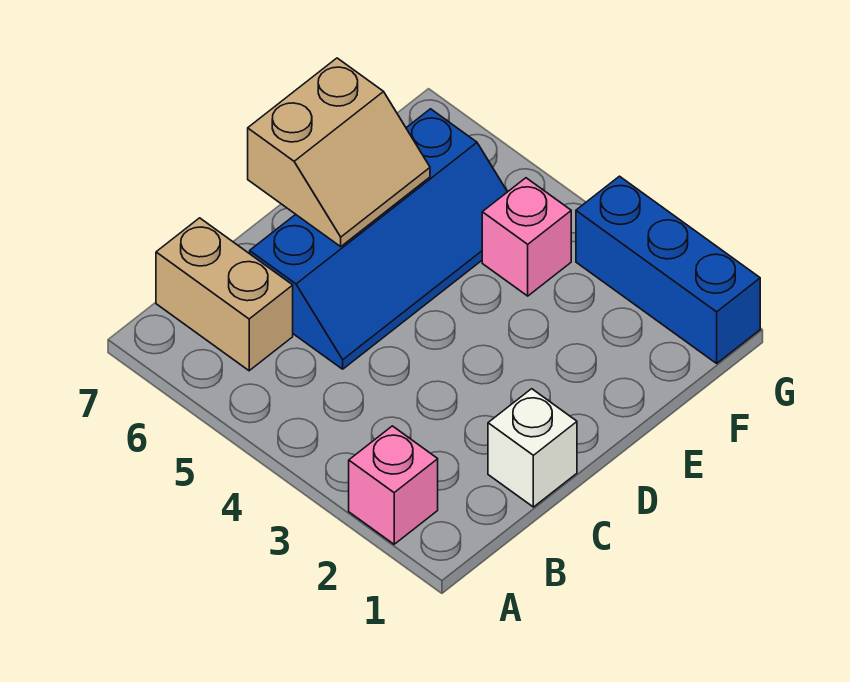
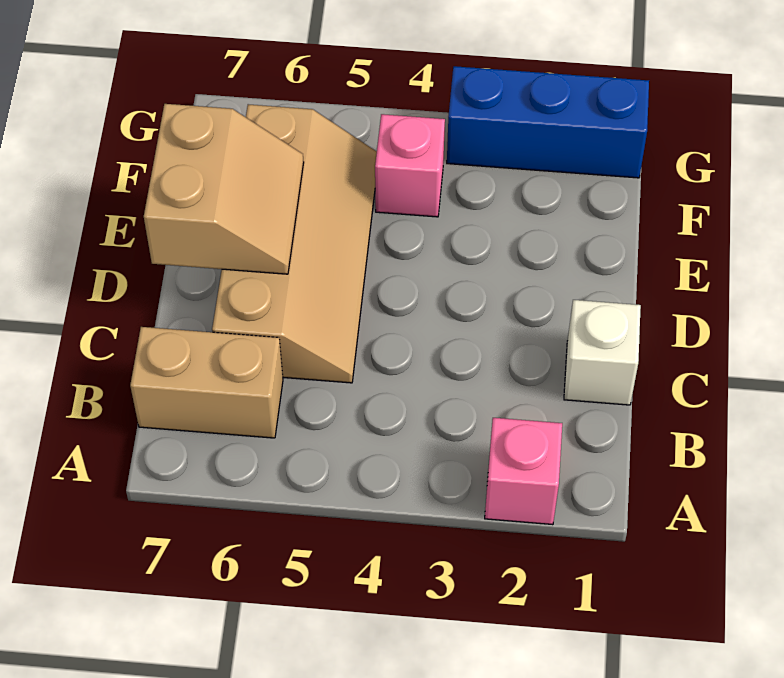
blue slope C5:F6 level 1 top 6 -> tan slope C5:F6 level 1 top 6

